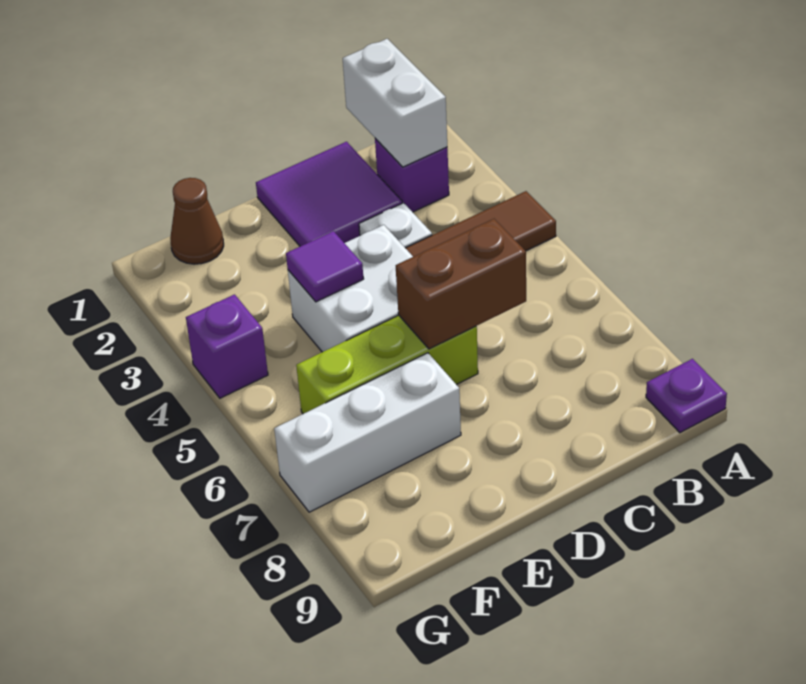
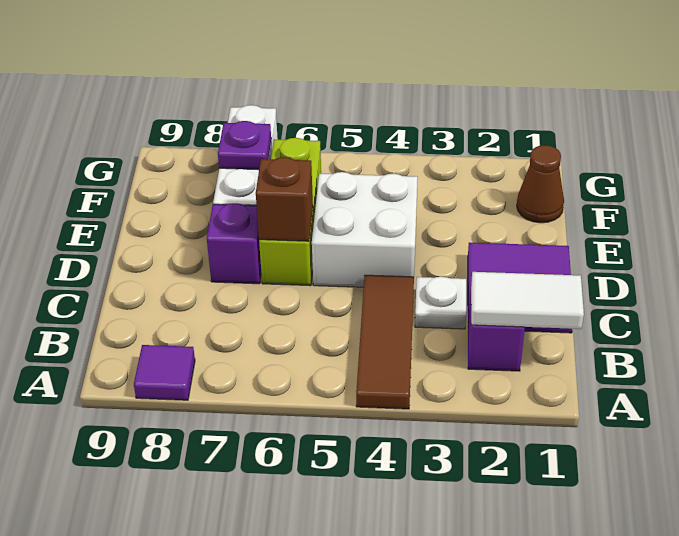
purple plate A9 level 1 -> purple plate F7 level 2
white brick B1:B2 level 2 -> white tile B1:B2 level 2
brown brick C6:D6 level 2 -> brown brick D6 level 2
purple tile E4 level 2 -> purple tile A8 level 1
purple brick G4 level 1 -> purple brick D7 level 1

